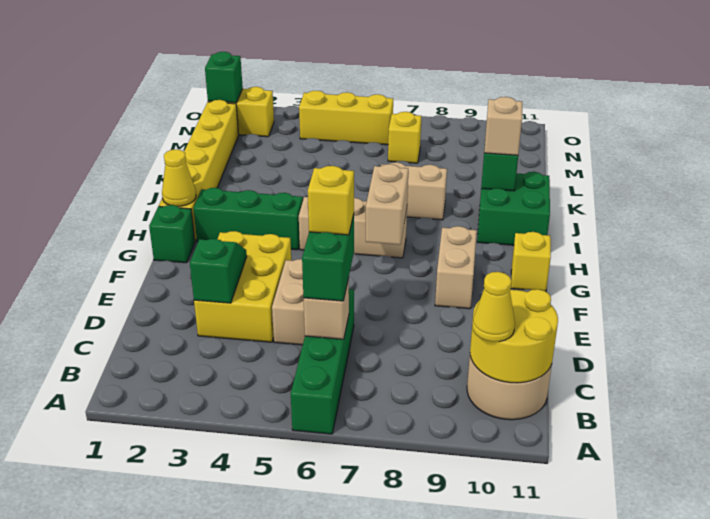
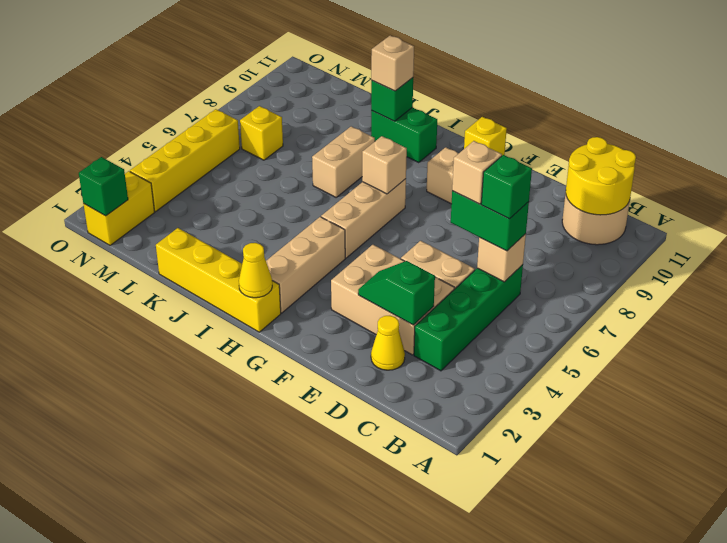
green brick A6:D6 level 1 -> green brick C3:C6 level 1
yellow cone B10 level 3 -> yellow cone D2 level 1
yellow brick D3:F4 level 1 -> tan brick D3:F4 level 1
yellow brick D6 level 4 -> tan brick D6 level 4
green brick G1 level 1 -> green brick C6 level 4
tan brick G7:H7 level 2 -> tan brick H7 level 2
yellow brick H1:M1 level 1 -> yellow brick H1:K1 level 1
green brick H2:H4 level 1 -> tan brick H2:H4 level 1
green brick I10:J11 level 1 -> green brick I10:J10 level 1
yellow brick N4:N6 level 1 -> yellow brick N3:N6 level 1

